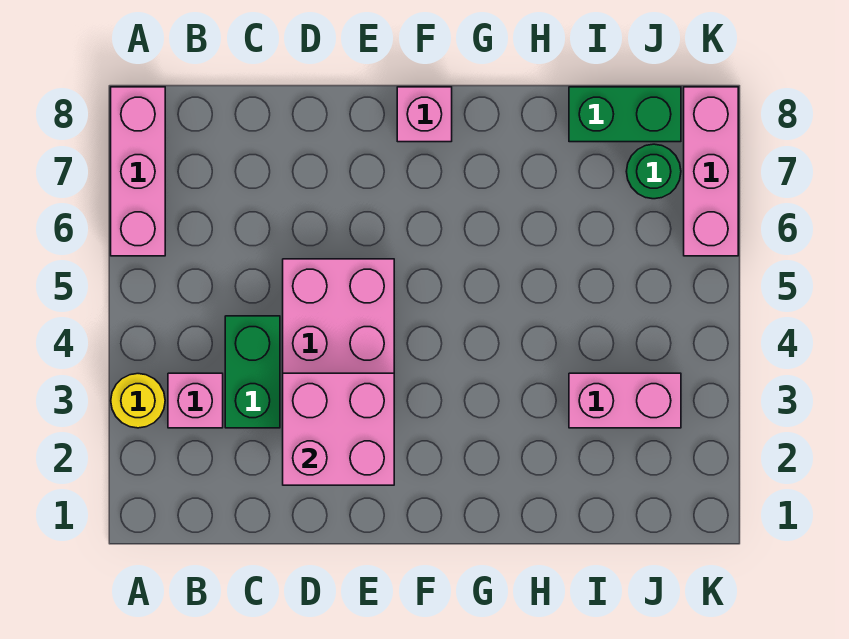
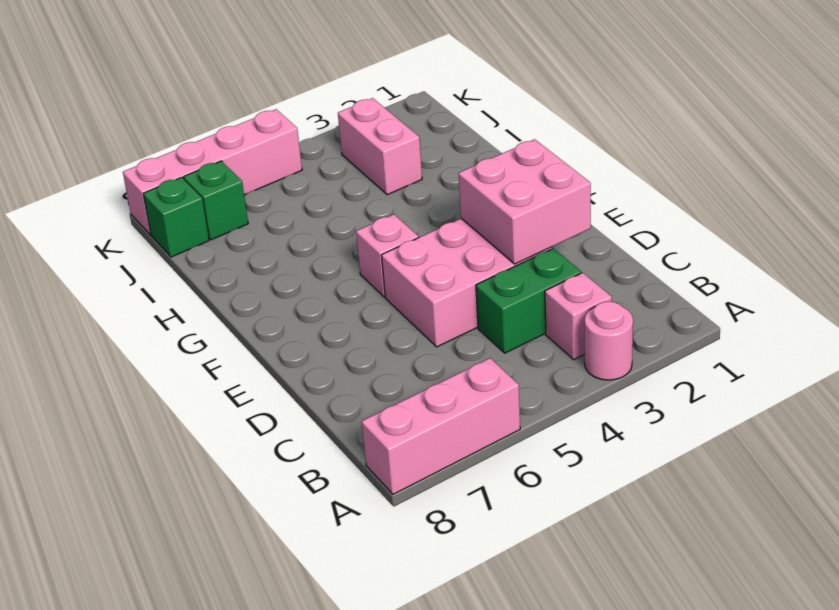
yellow round brick A3 level 1 -> pink round brick A3 level 1
pink brick F8 level 1 -> pink brick F5 level 1
green brick I8:J8 level 1 -> green brick J8 level 1
green round brick J7 level 1 -> green brick J7 level 1
pink brick K6:K8 level 1 -> pink brick K5:K8 level 1

